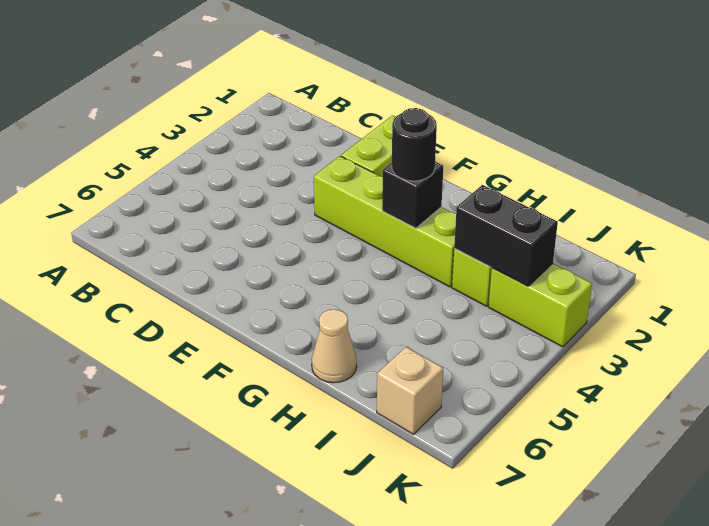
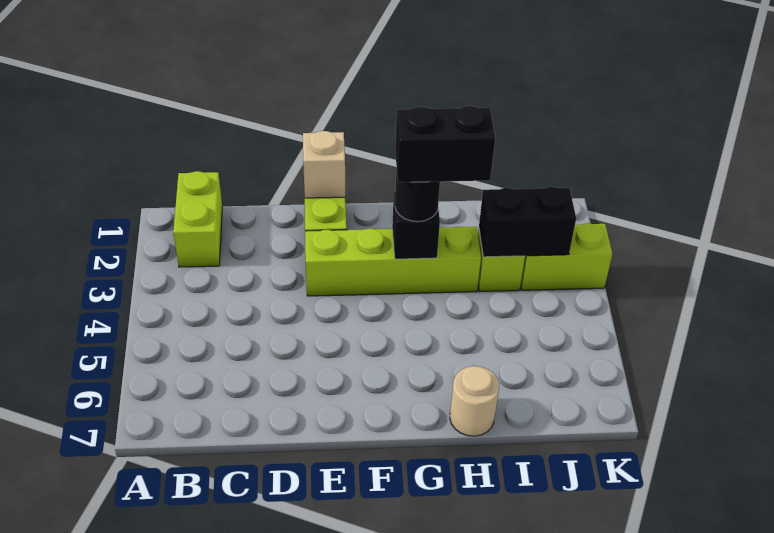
none -> lime brick B1:B2 level 1
none -> black brick G3:H3 level 4
tan cone H7 level 1 -> tan round brick H7 level 1
tan brick J7 level 1 -> tan brick E1 level 2

